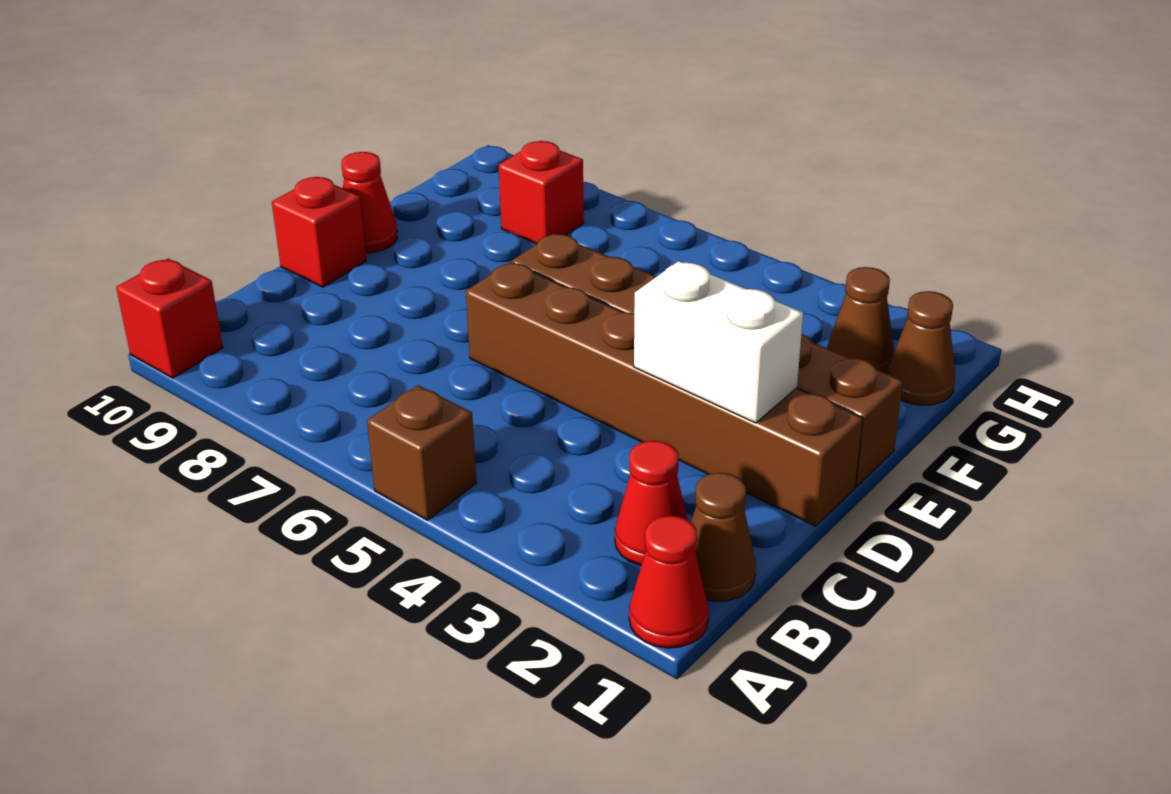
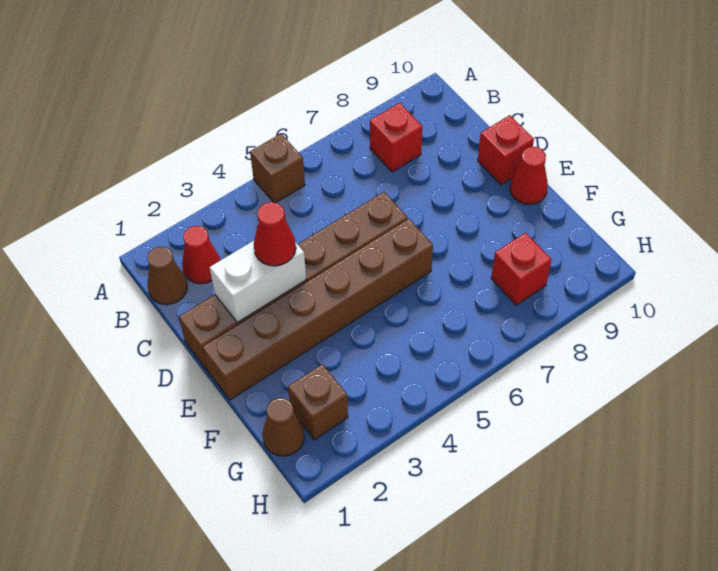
red cone A1 level 1 -> red cone D3 level 3
red brick A10 level 1 -> red brick B8 level 1
brown cone G2 level 1 -> brown brick G2 level 1

